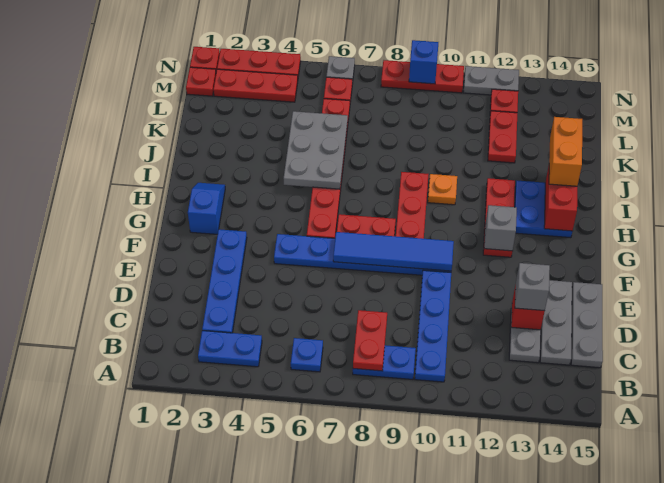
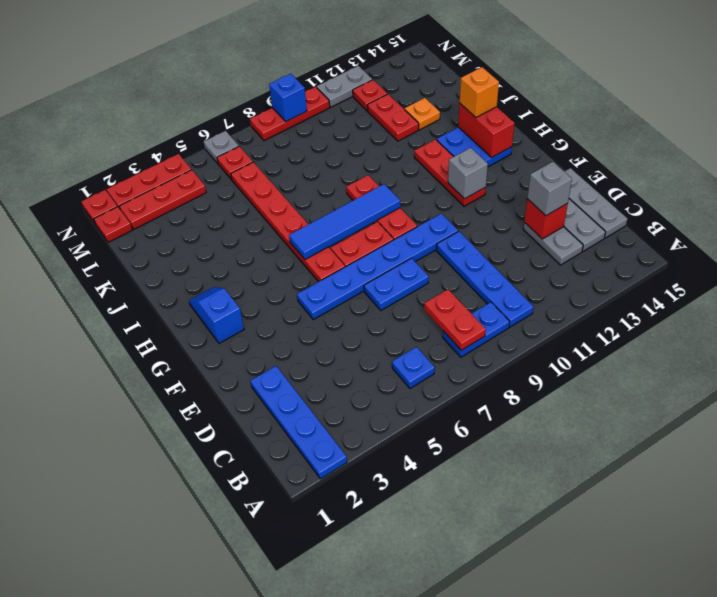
blue plate B3:B4 level 1 -> blue plate E7:E8 level 1
blue plate C3:F3 level 1 -> blue plate A2:D2 level 1
blue tile F7:F10 level 2 -> blue tile H6:H9 level 2
grey plate I5:K6 level 2 -> none
orange plate I10 level 1 -> orange plate K13 level 1
orange brick I14:J14 level 3 -> orange brick I14 level 3

